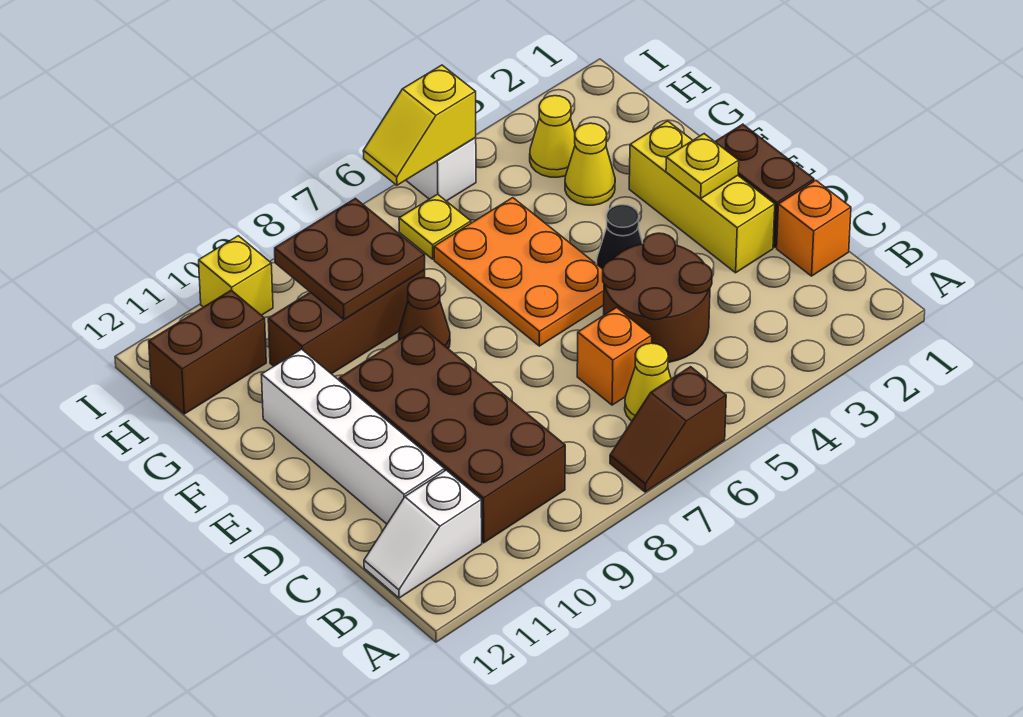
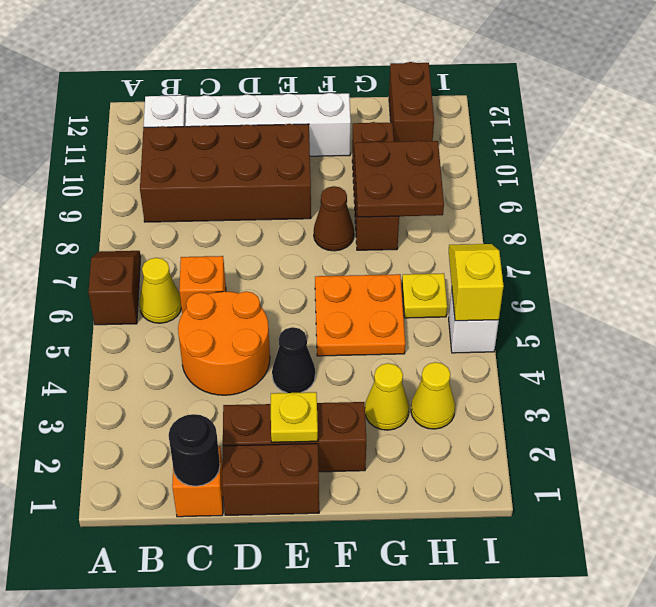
none -> black round brick C1 level 2
brown round brick C4:D5 level 1 -> orange round brick C4:D5 level 1
yellow brick D2:F2 level 1 -> brown brick D2:F2 level 1
orange plate E5:G6 level 1 -> orange plate F5:G6 level 1
yellow brick I10 level 1 -> none

